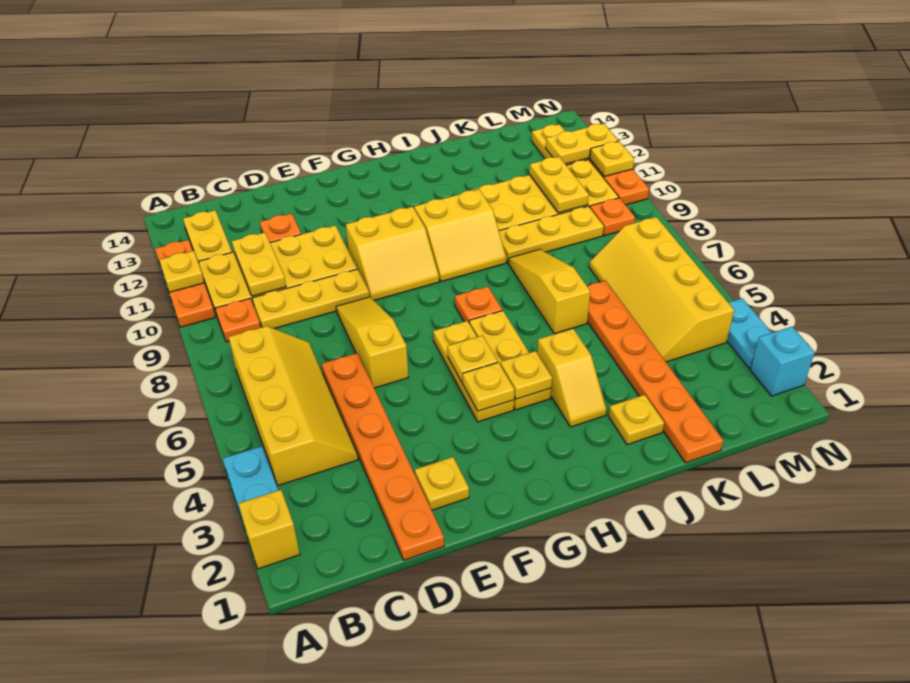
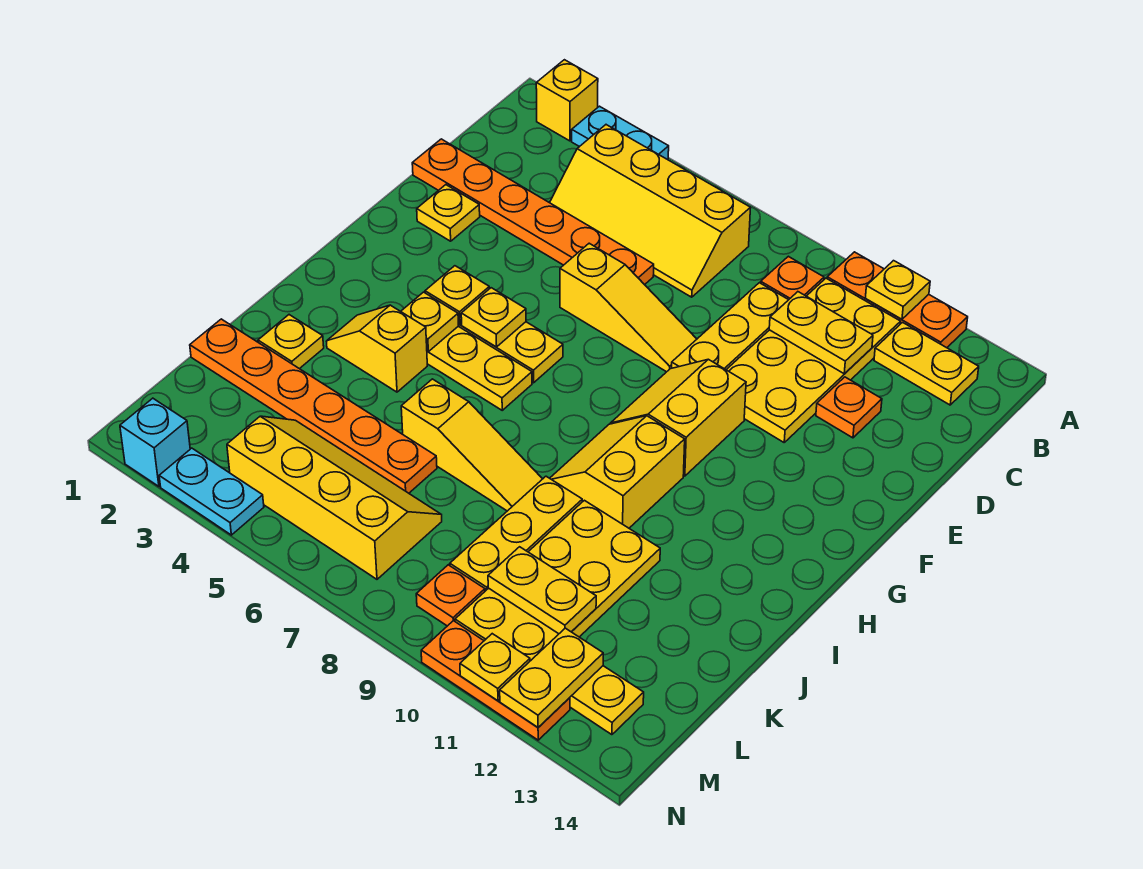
orange plate H7 level 1 -> none

